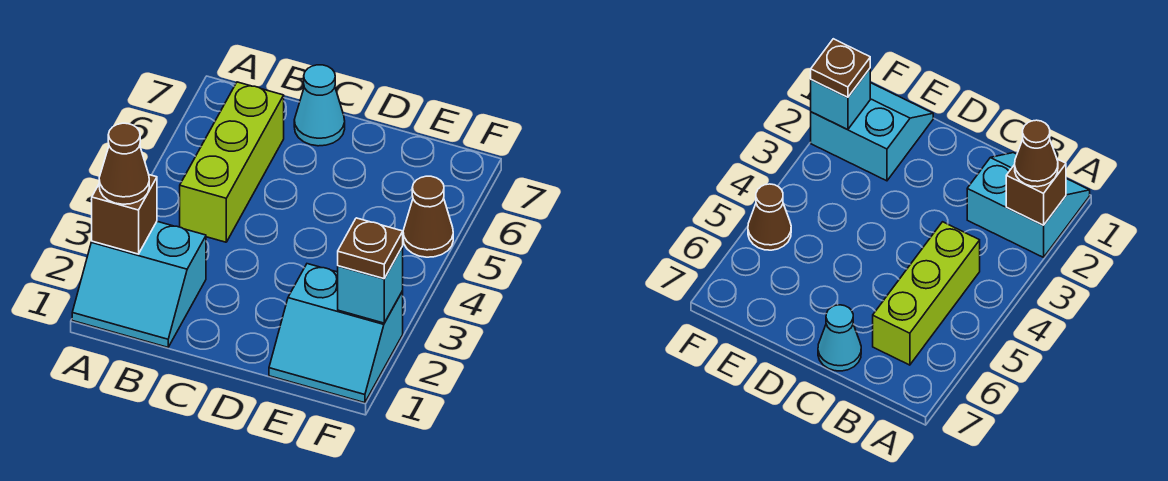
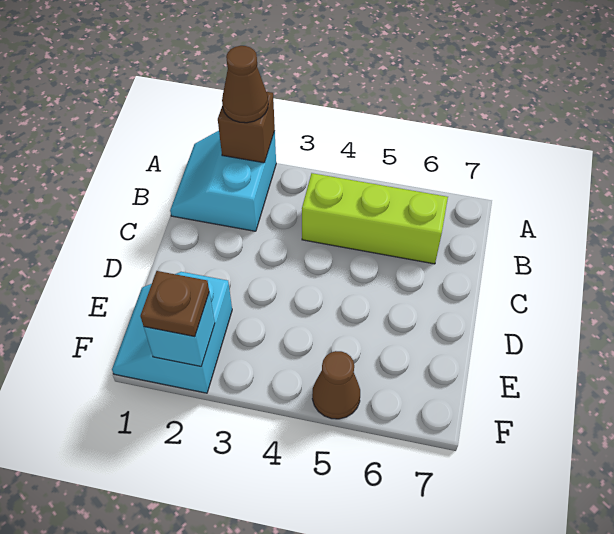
cyan cone C7 level 1 -> none

